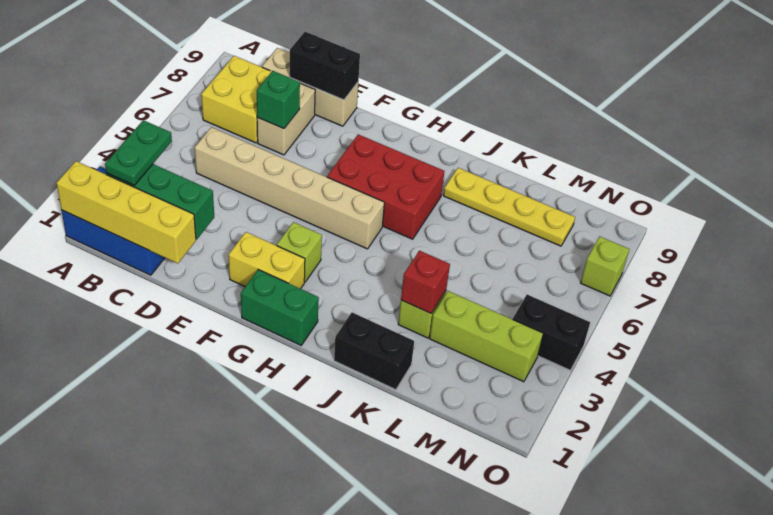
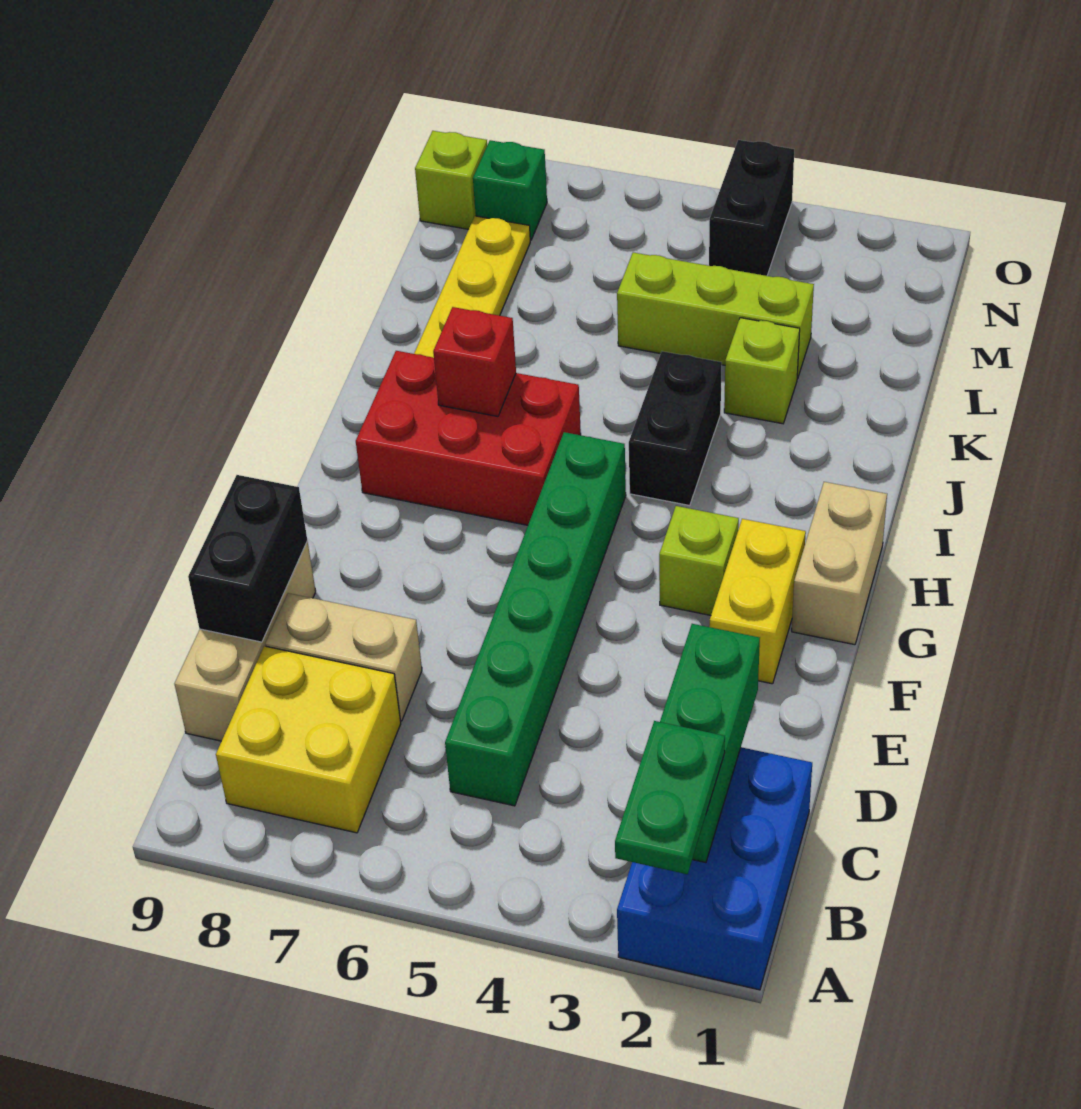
yellow brick A1:D1 level 2 -> none
green plate B2:B3 level 3 -> green plate A2:B2 level 3
tan brick C5:H5 level 1 -> green brick C5:H5 level 1
green brick D7 level 2 -> green brick N8 level 1
green brick G1:H1 level 1 -> tan brick G1:H1 level 1
red brick G6:I7 level 1 -> red brick H6:I8 level 1
black brick J1:K1 level 1 -> black brick I4:J4 level 1
red brick K3 level 2 -> red brick I7 level 2
lime brick L3:N3 level 1 -> lime brick L3:L5 level 1
lime brick O7 level 1 -> lime brick N9 level 1

